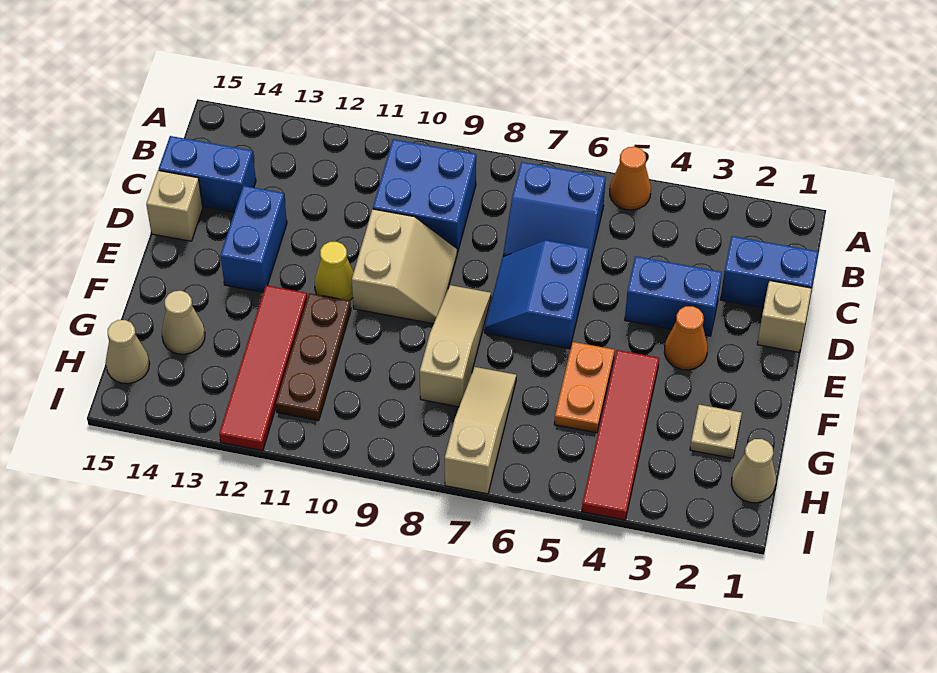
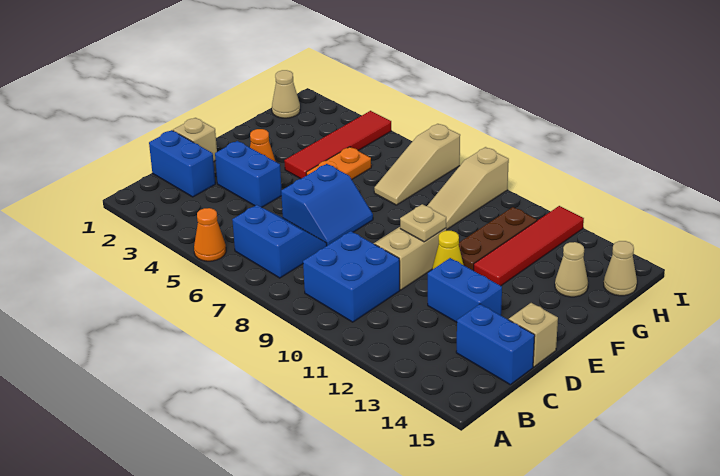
blue brick D13:E13 level 1 -> blue brick D12:D13 level 1
tan slope E8:G8 level 1 top G -> tan slope G9:I9 level 1 top I
tan plate G2 level 1 -> tan plate E10 level 2

